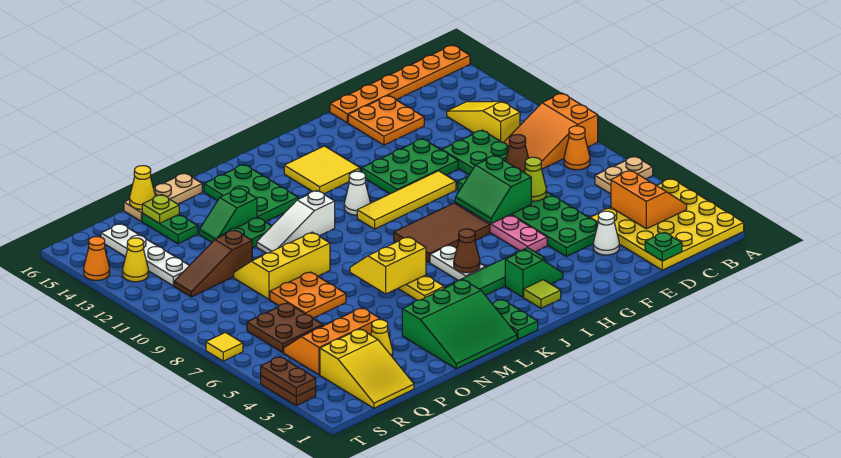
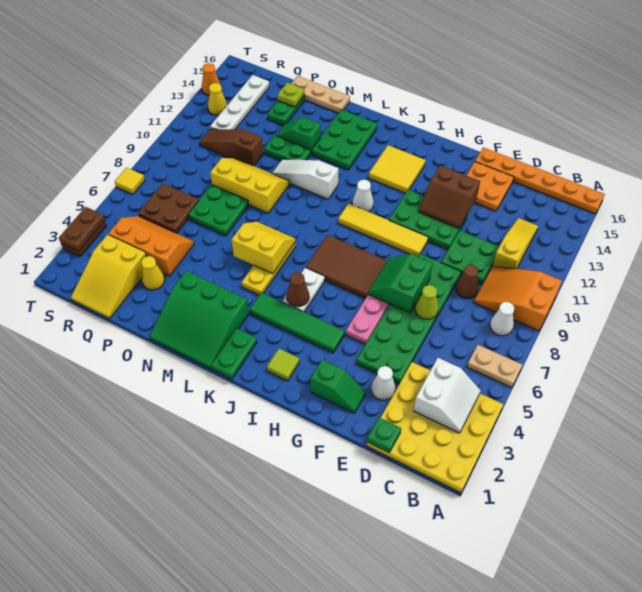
orange slope B3:C4 level 2 top C -> white slope B3:C4 level 2 top C
orange cone B8 level 1 -> white cone B8 level 1
none -> brown slope F12:G13 level 2 top 13
green slope H3:I3 level 1 top I -> green slope F2:G2 level 1 top G
orange plate O7:P8 level 1 -> green plate O7:P8 level 1
yellow cone P16 level 2 -> none

